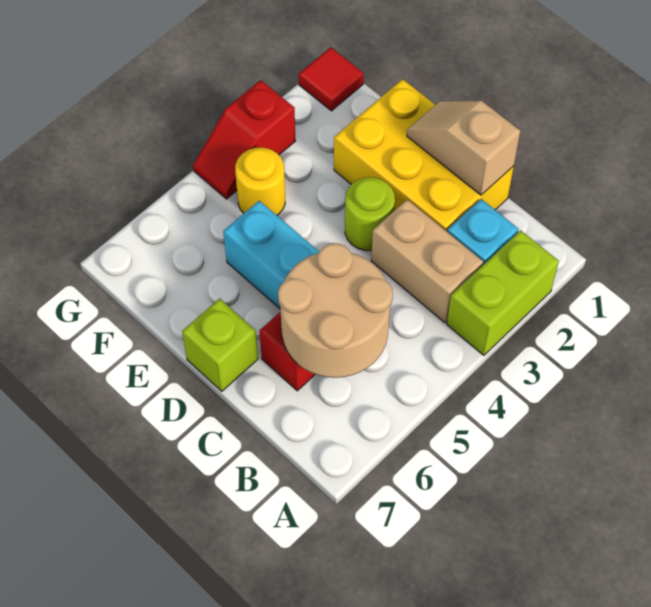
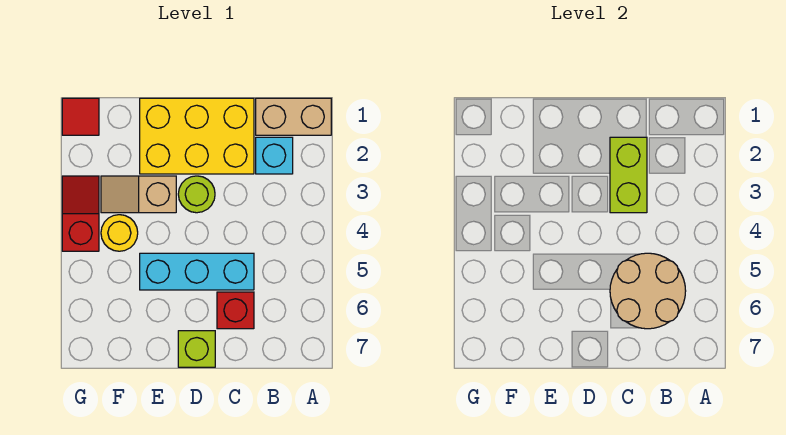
lime brick A2:A3 level 1 -> lime brick C2:C3 level 2
tan brick B3:C3 level 1 -> tan brick A1:B1 level 1
tan slope C1:D1 level 2 top C -> tan slope E3:F3 level 1 top E
red slope G3:G4 level 1 top 3 -> red slope G3:G4 level 1 top 4

